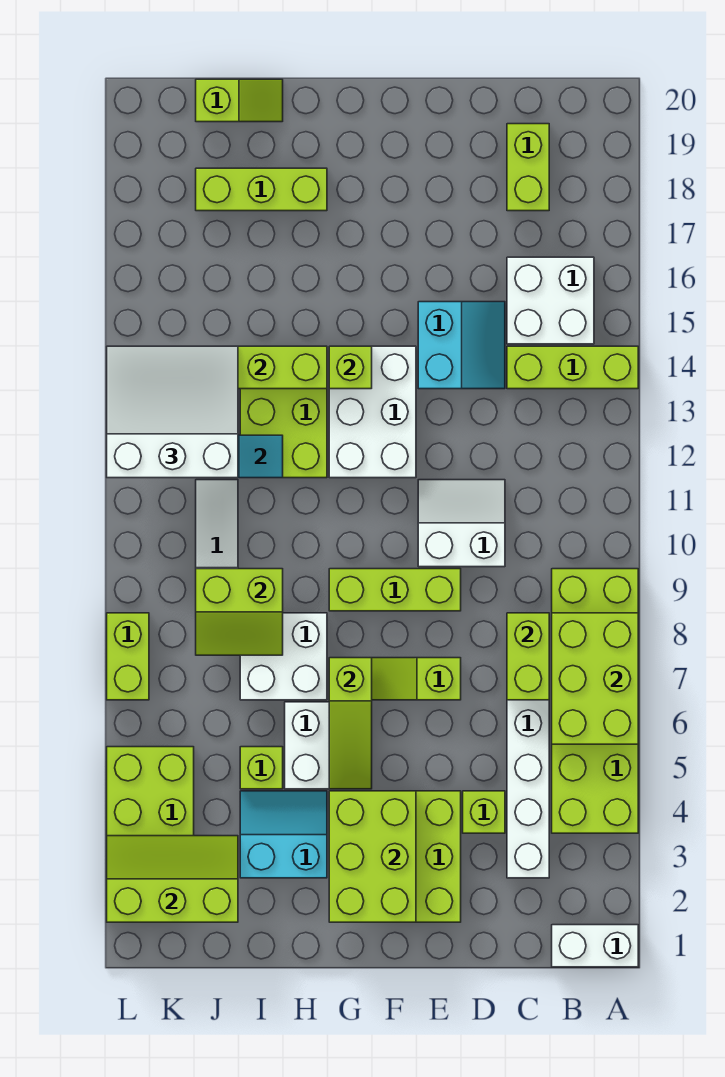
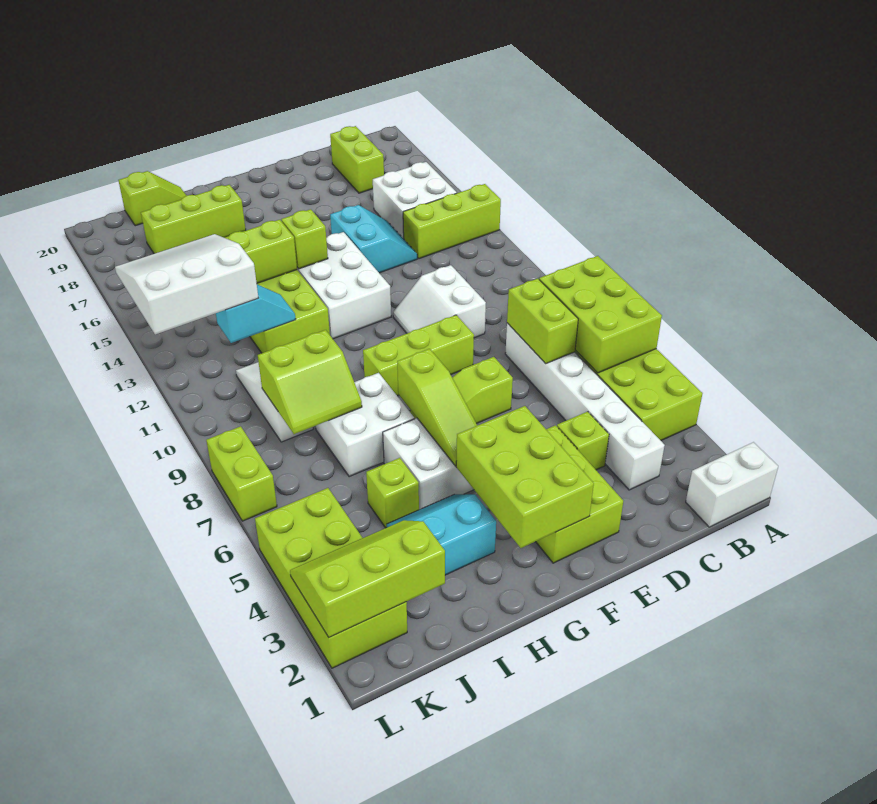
white slope D10:E11 level 1 top 10 -> white slope D10:E11 level 1 top D

